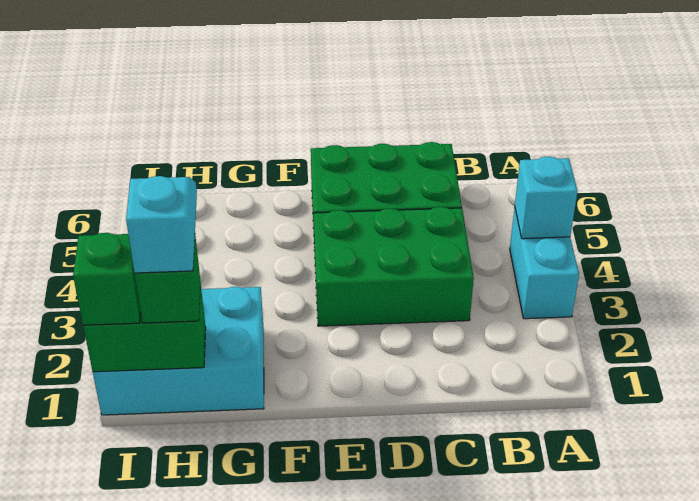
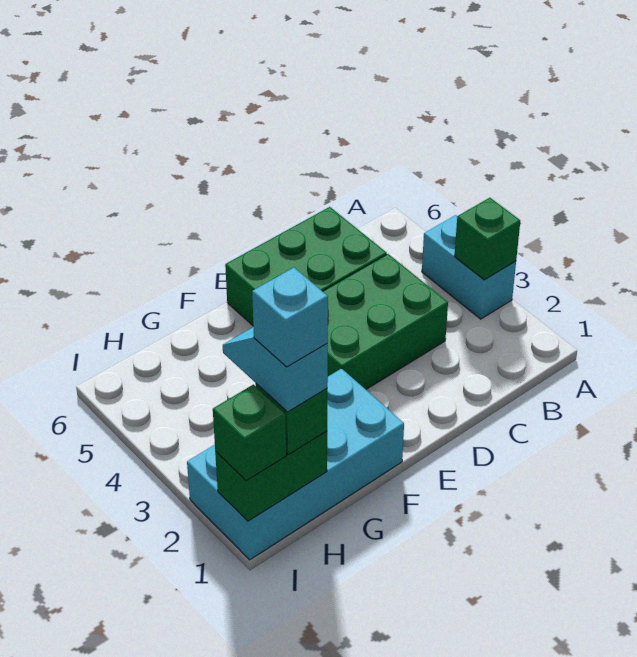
none -> green brick A3 level 2
cyan brick A4 level 2 -> cyan brick H1 level 5
cyan brick G1:I2 level 1 -> cyan brick F1:I2 level 1

